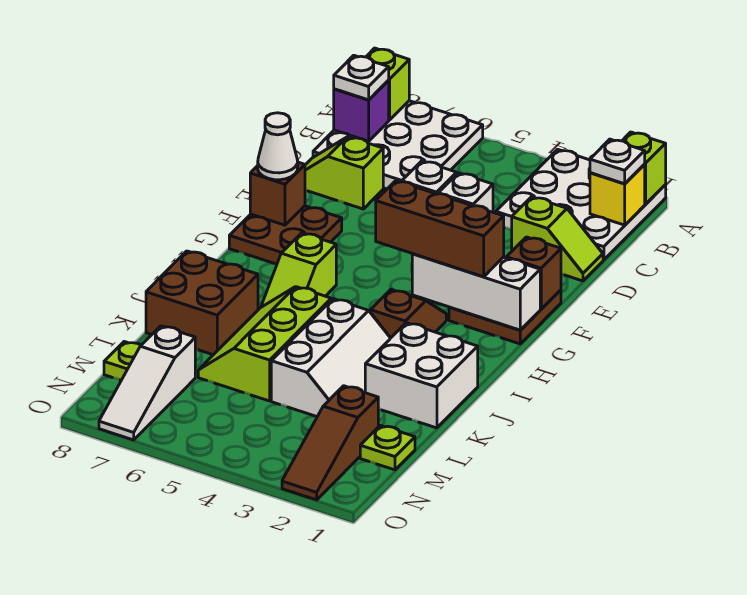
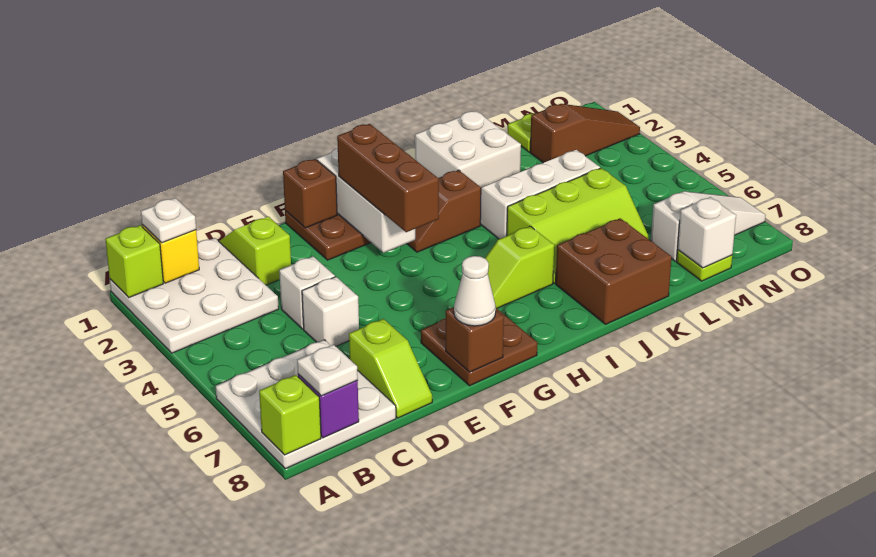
lime slope H6:I6 level 1 top H -> lime slope H6:I6 level 1 top I
none -> white brick M8 level 2

